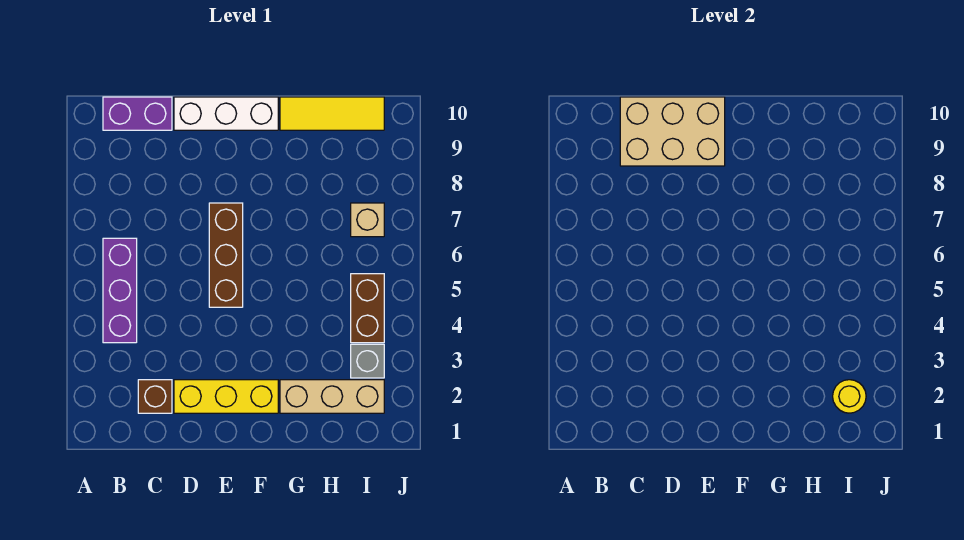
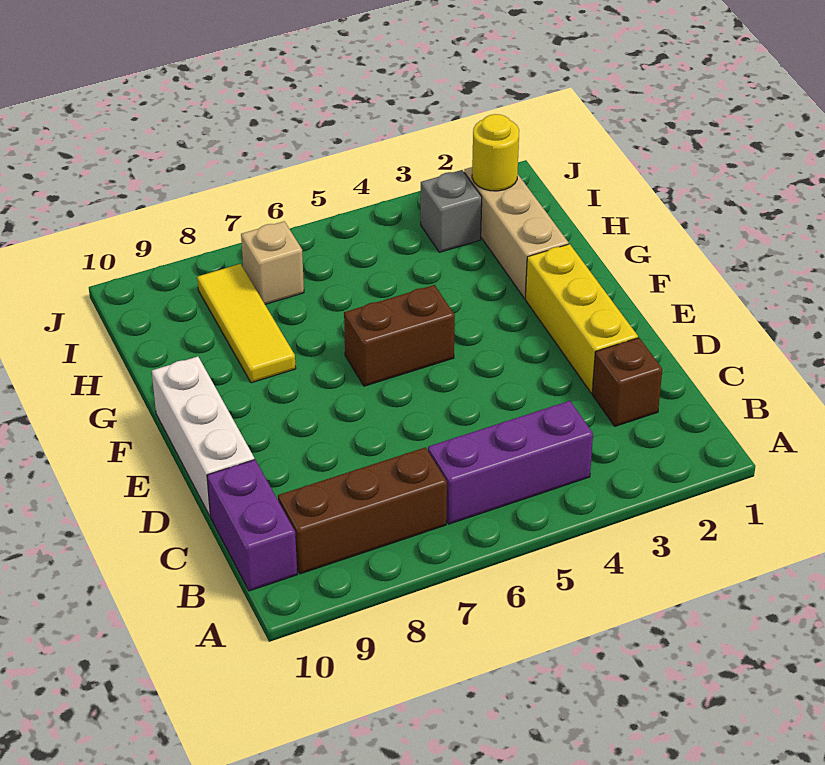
tan brick C9:E10 level 2 -> none
brown brick E5:E7 level 1 -> brown brick B7:B9 level 1
yellow tile G10:I10 level 1 -> yellow tile G8:I8 level 1
brown brick I4:I5 level 1 -> brown brick F5:F6 level 1

